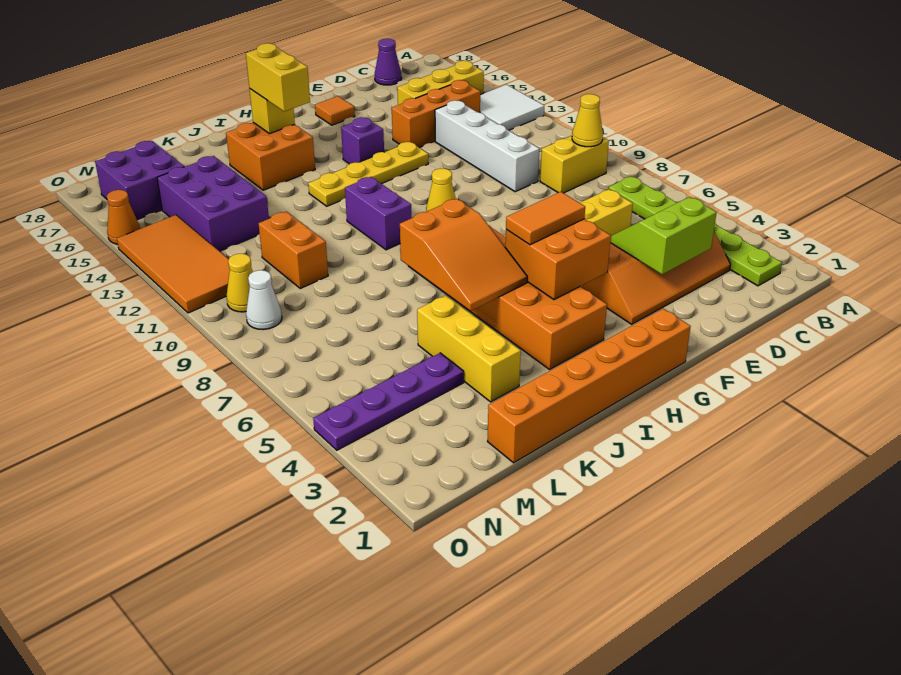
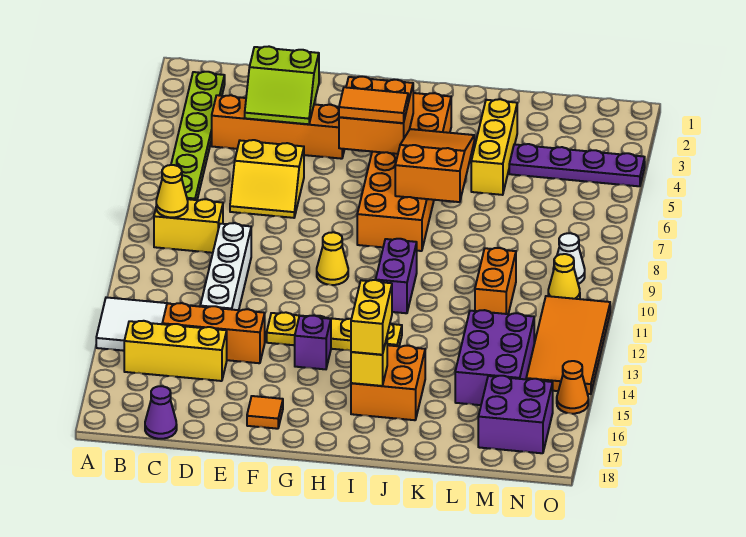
orange brick G1:L1 level 1 -> none

